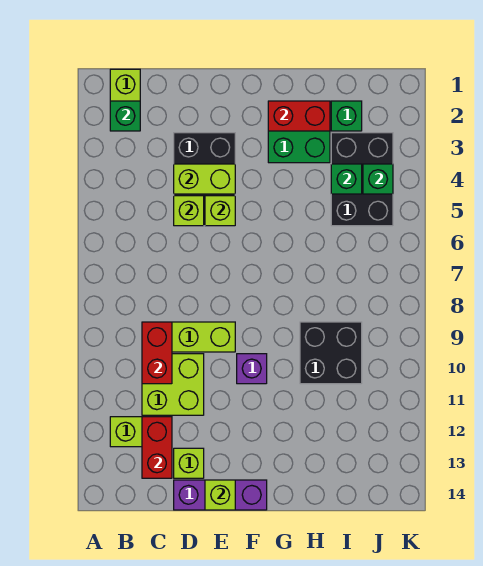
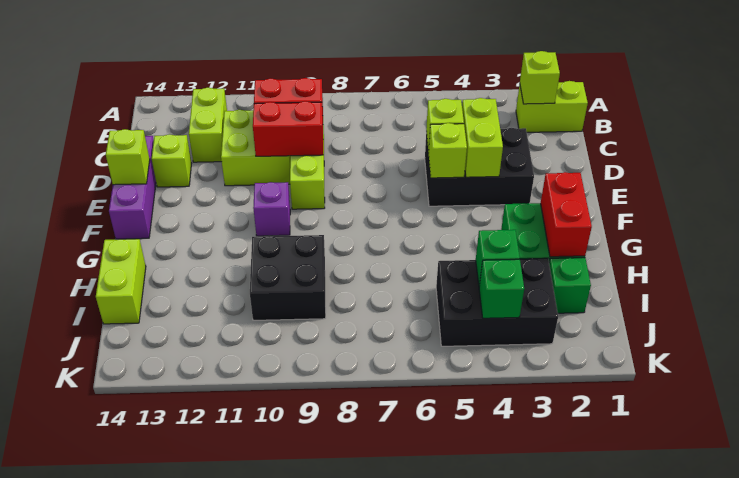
green brick B2 level 2 -> lime brick B2 level 2
red brick C12:C13 level 2 -> red brick D9:D10 level 2
none -> lime brick H14:I14 level 1

